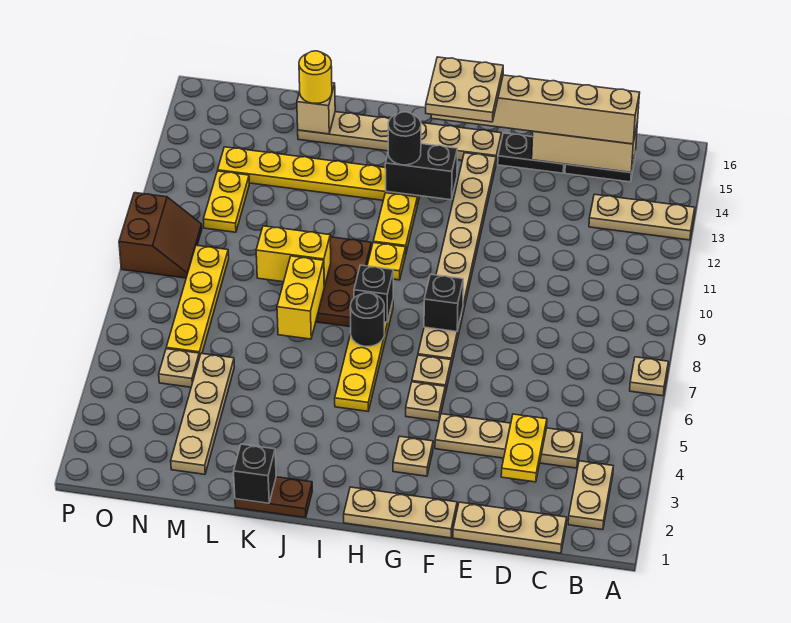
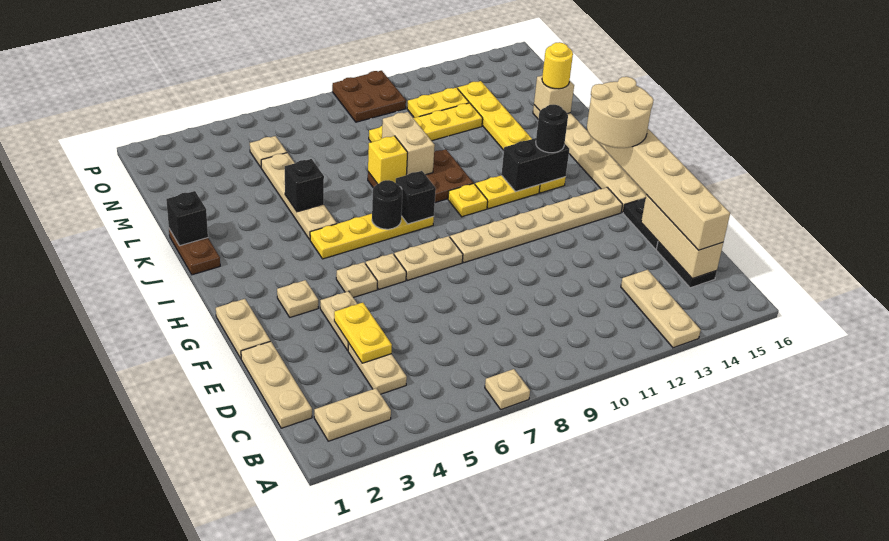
yellow plate D3:D4 level 2 -> yellow plate D4:E4 level 2
tan plate F1:H1 level 1 -> tan plate F1:G1 level 1
black brick G8 level 2 -> black brick K5 level 2
tan plate G14:H15 level 4 -> tan round brick G14:H15 level 4
black brick H13:I13 level 2 -> black brick I12:I13 level 2
yellow brick K7:K8 level 2 -> yellow brick K8 level 2
yellow brick K9:L9 level 2 -> tan brick K9:L9 level 2
tan plate M2:M5 level 1 -> tan plate J5:M5 level 1
yellow plate N6:N9 level 1 -> yellow plate M9:M12 level 1
brown slope O9:P10 level 1 top P -> brown plate O9:P10 level 1

